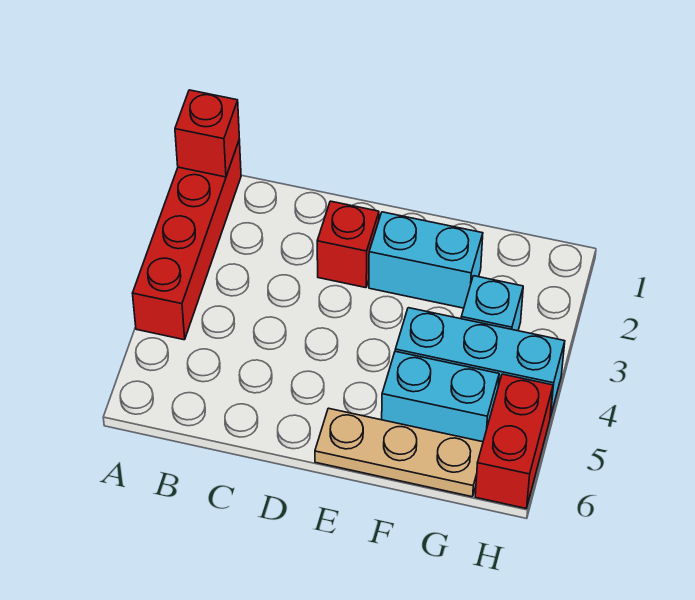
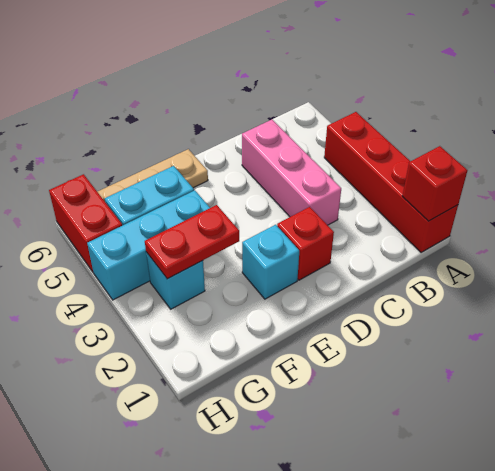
none -> pink brick C3:C5 level 1
cyan brick E2:F2 level 1 -> cyan brick E2 level 1
none -> red plate F3:G3 level 2

